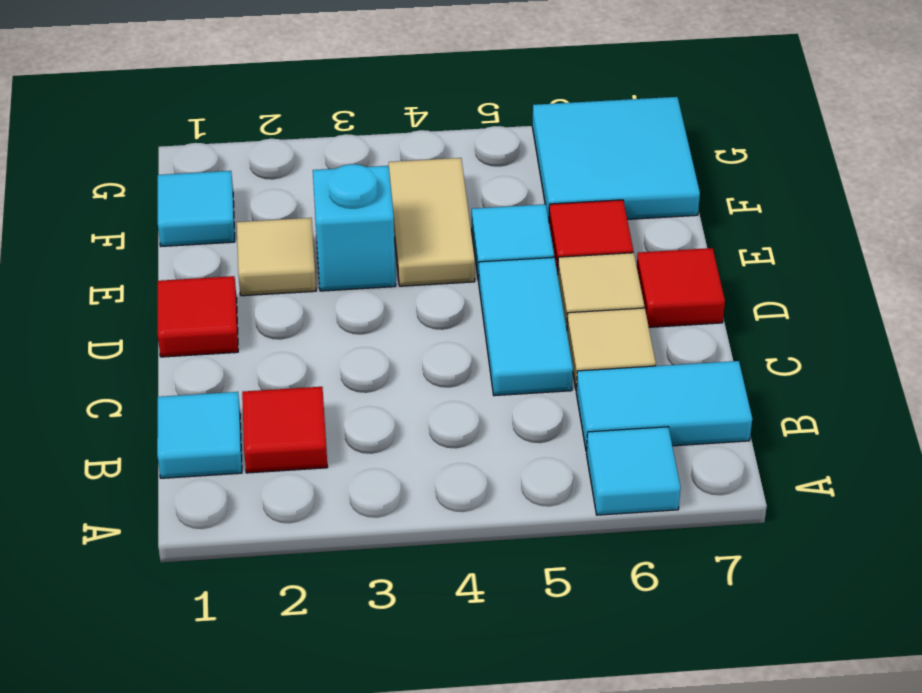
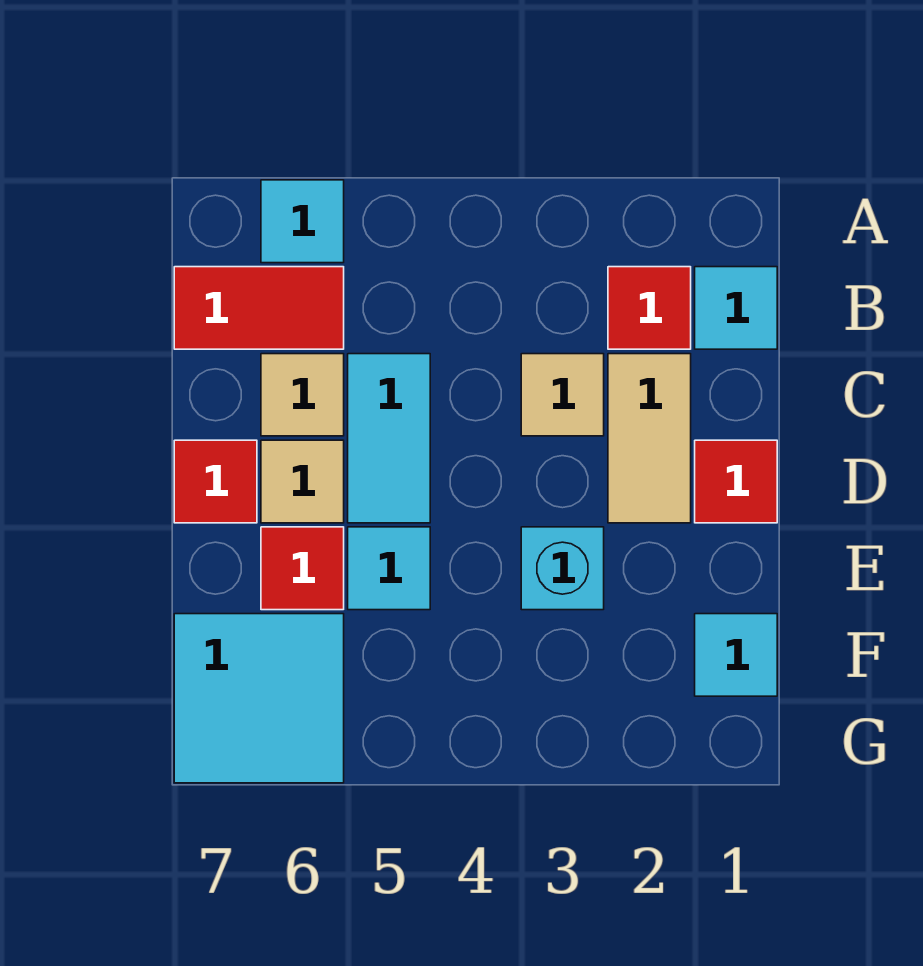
cyan tile B6:B7 level 1 -> red tile B6:B7 level 1
tan tile E2 level 1 -> tan tile C3 level 1
tan tile E4:F4 level 1 -> tan tile C2:D2 level 1

